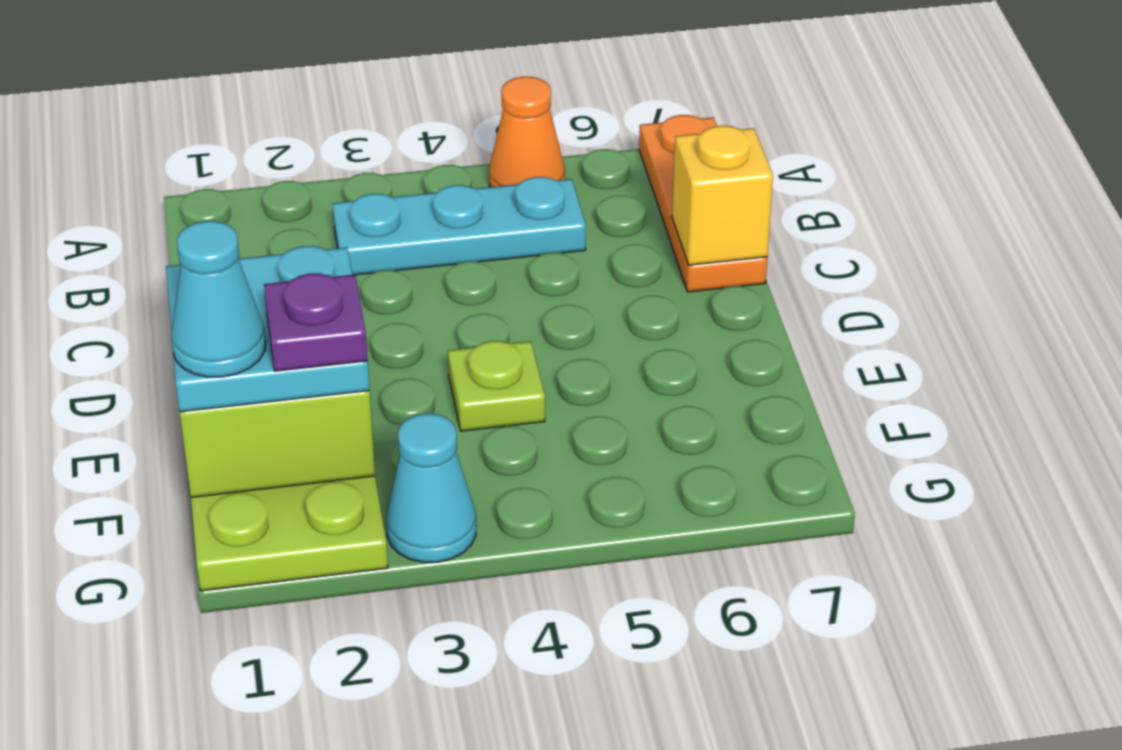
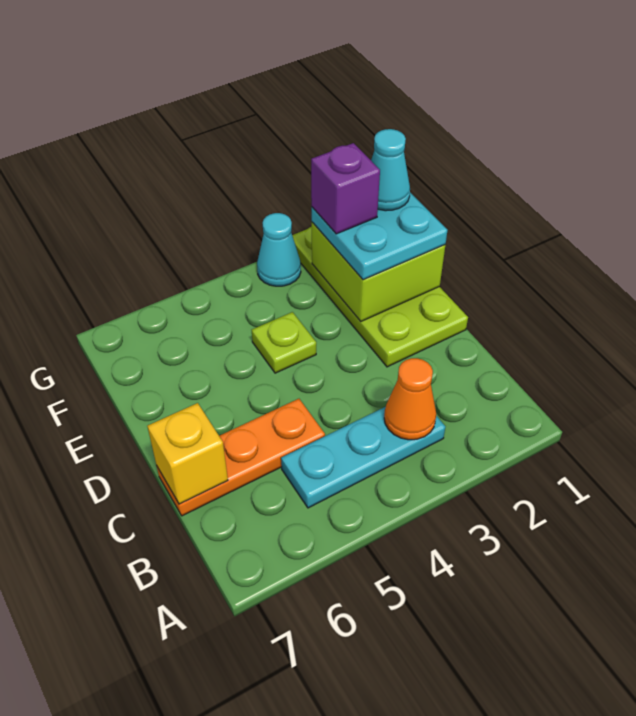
orange cone A5 level 1 -> orange cone B3 level 2
orange plate A7:C7 level 1 -> orange plate C5:C7 level 1
purple plate F2 level 4 -> purple brick F2 level 4

